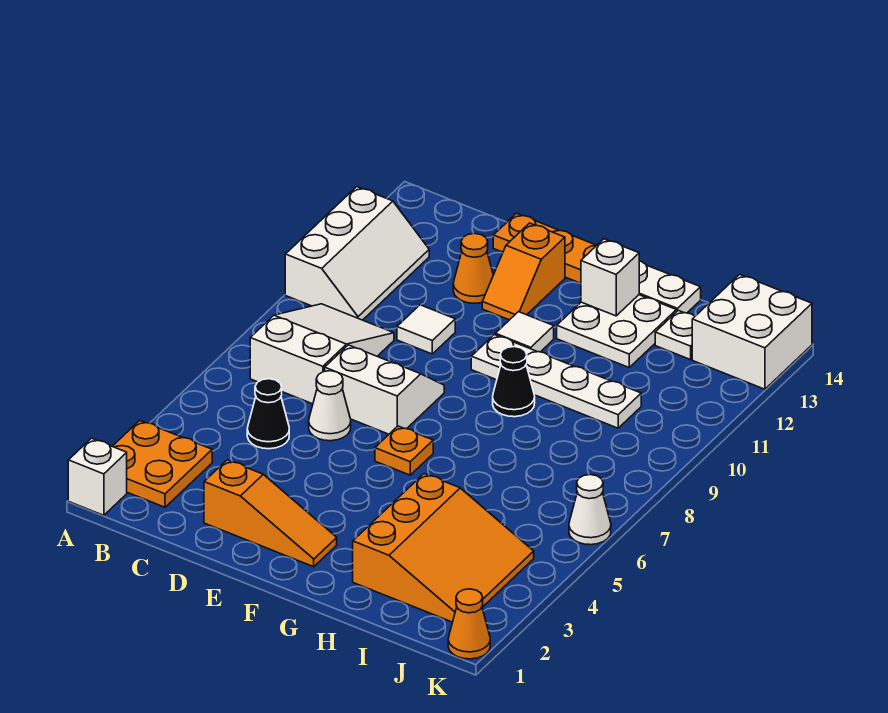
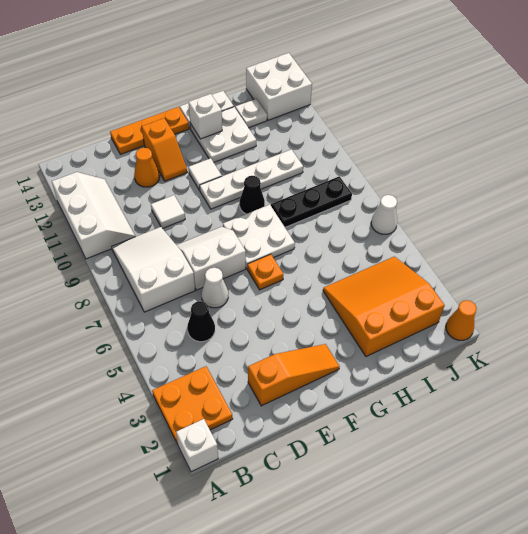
none -> white plate F7:G8 level 1
orange slope H2:J4 level 1 top H -> orange slope H2:J4 level 1 top 2
none -> black plate H8:J8 level 1

